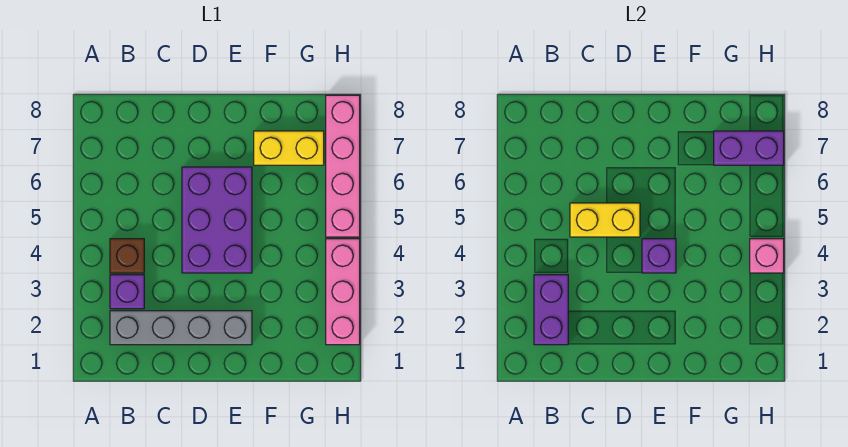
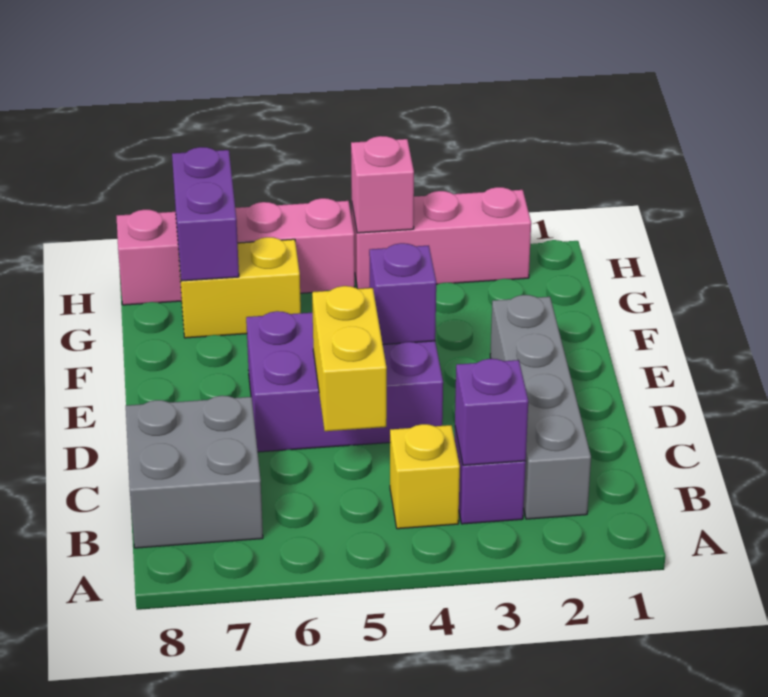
purple brick B2:B3 level 2 -> purple brick B3 level 2
brown brick B4 level 1 -> yellow brick B4 level 1
none -> grey brick B7:C8 level 1
yellow brick F7:G7 level 1 -> yellow brick G6:G7 level 1

